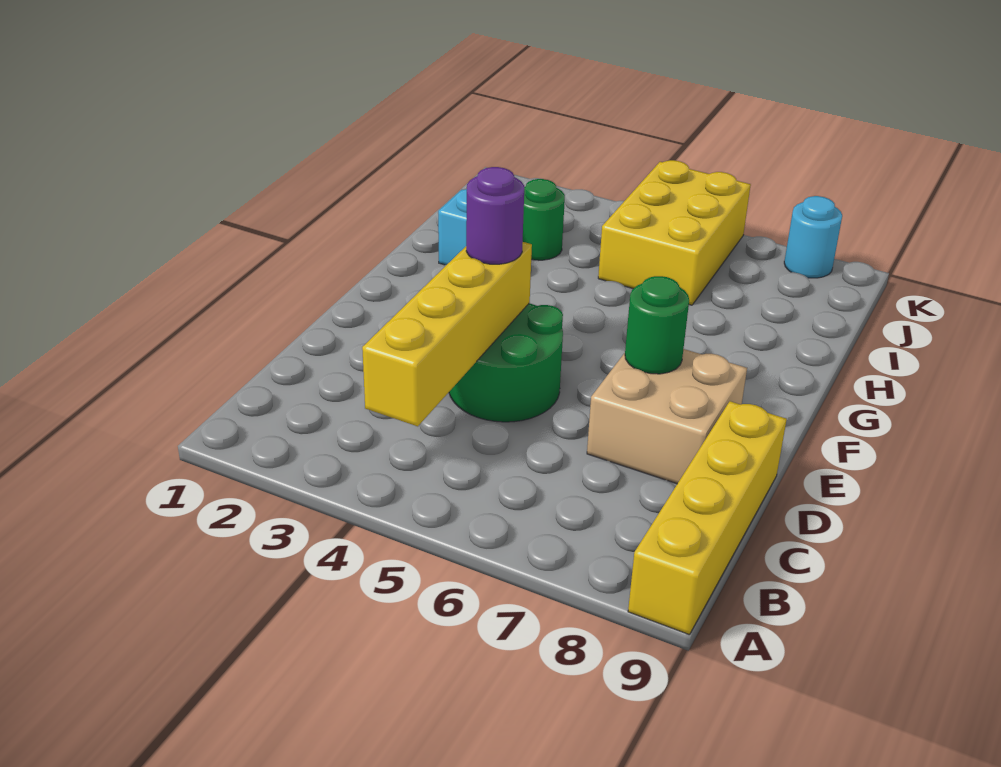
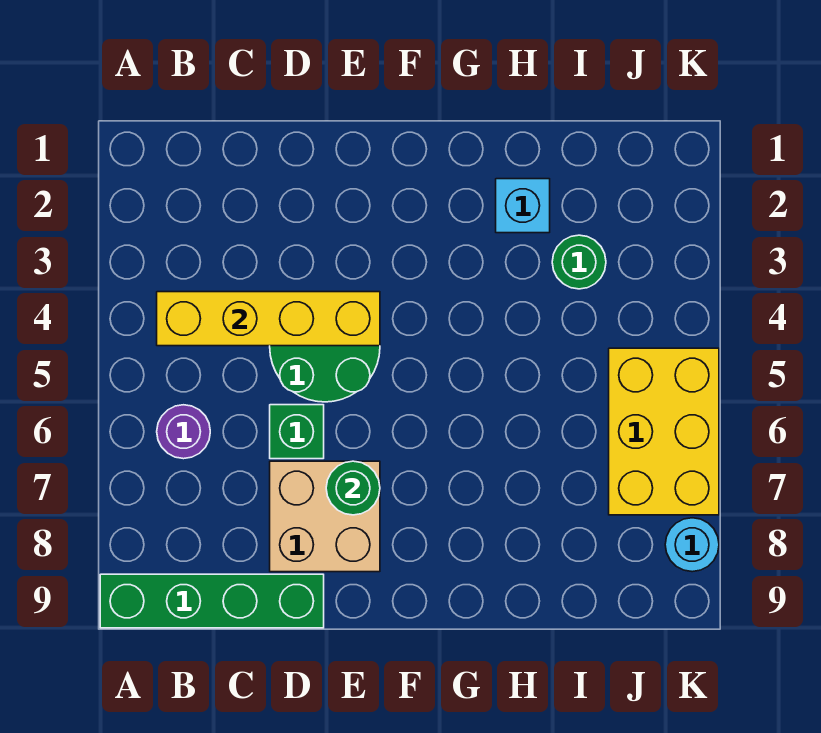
yellow brick A9:D9 level 1 -> green brick A9:D9 level 1
none -> green brick D6 level 1
purple round brick E4 level 3 -> purple round brick B6 level 1
yellow brick I5:K6 level 1 -> yellow brick J5:K7 level 1

